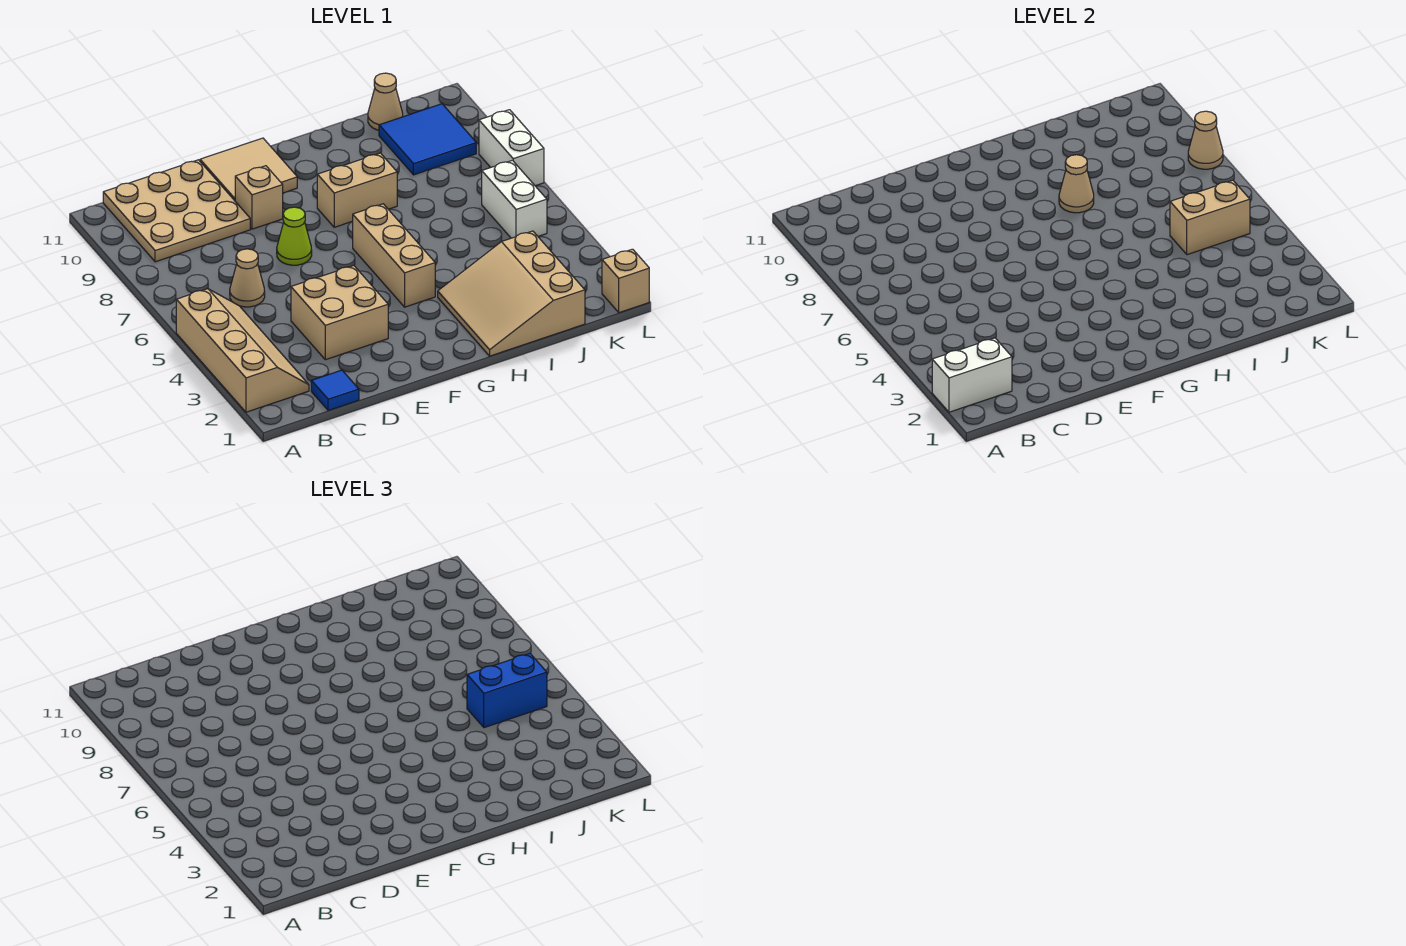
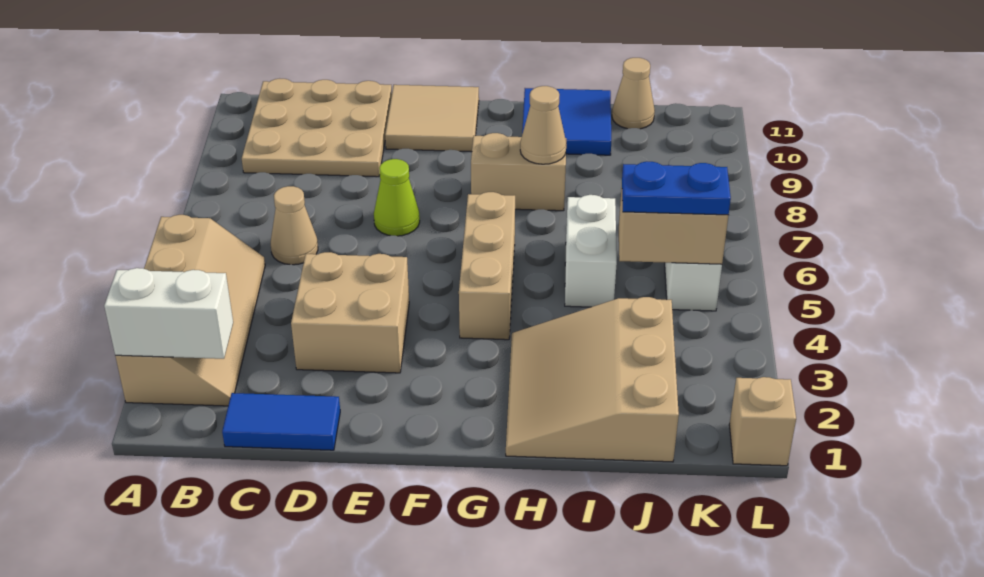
blue tile C1 level 1 -> blue tile C1:D1 level 1
tan brick E9 level 1 -> none
blue brick J5:K5 level 3 -> blue plate J5:K5 level 3
blue tile J9:K10 level 1 -> blue tile H10:I11 level 1
white brick L7:L8 level 1 -> white brick I5:I6 level 1
tan cone L8 level 2 -> none

